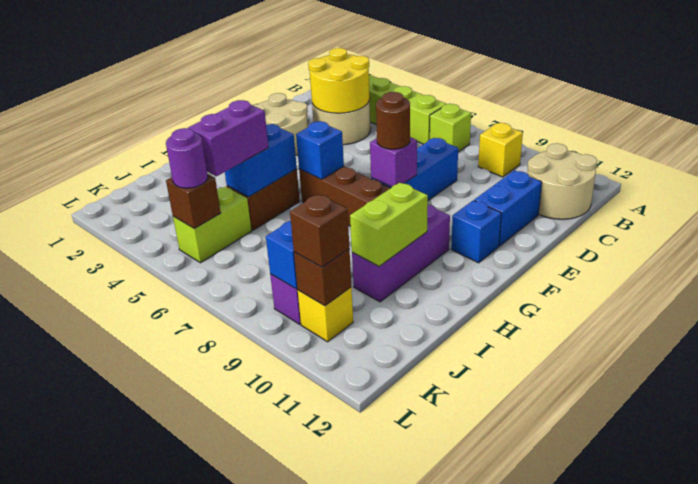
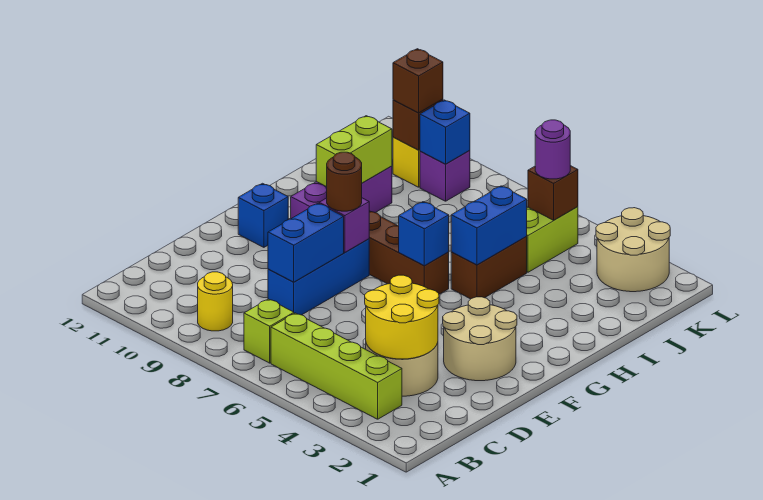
yellow brick B9 level 1 -> yellow round brick B9 level 1
tan round brick B11:C12 level 1 -> tan round brick K2:L3 level 1
blue brick D11:E11 level 1 -> blue brick D8:E8 level 2
purple brick I5:J5 level 3 -> none

